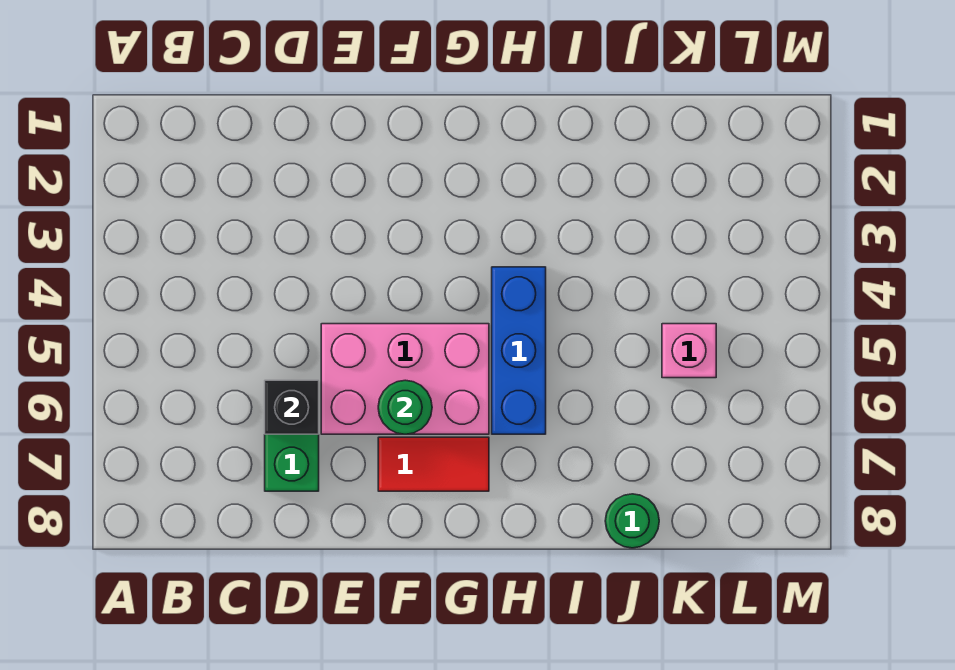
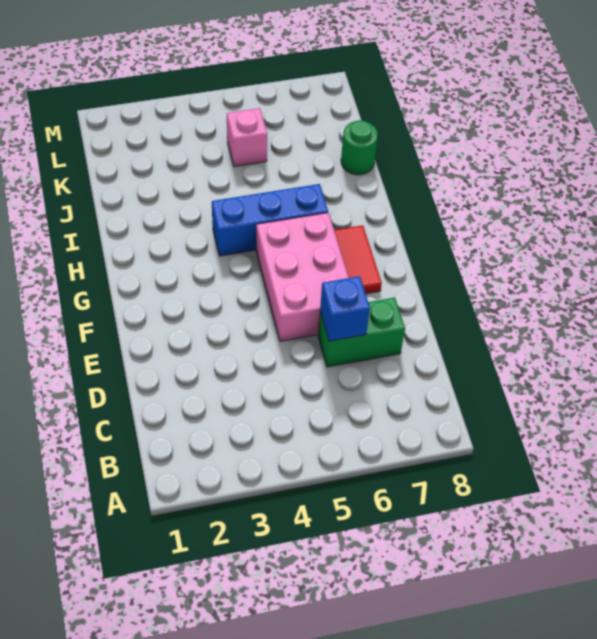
black brick D6 level 2 -> blue brick D6 level 2
green round brick F6 level 2 -> none

